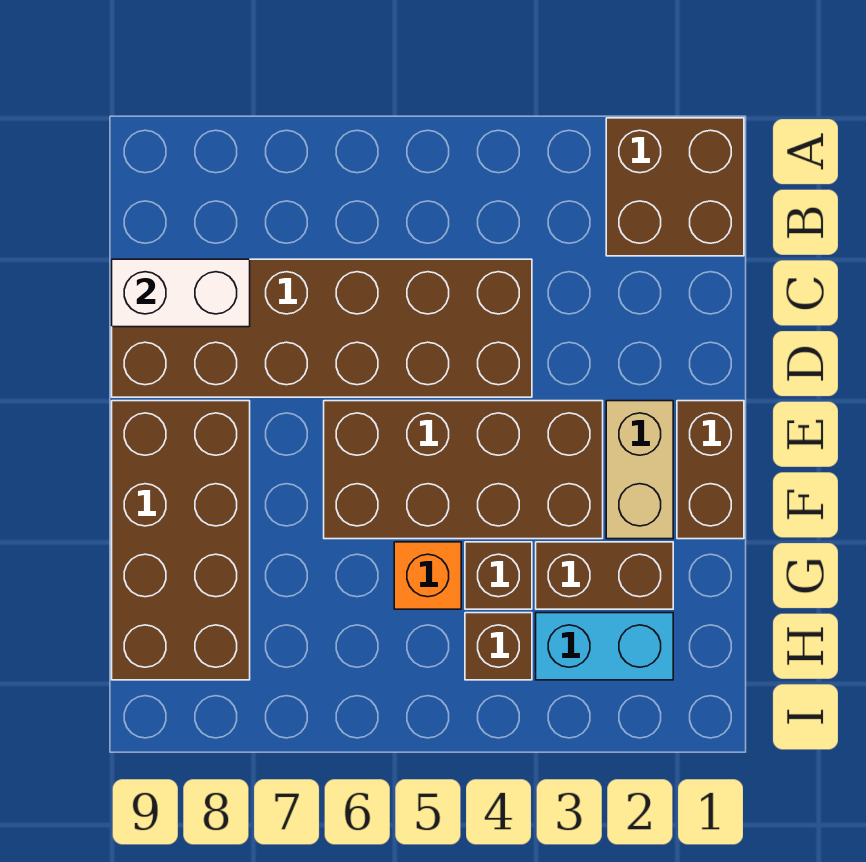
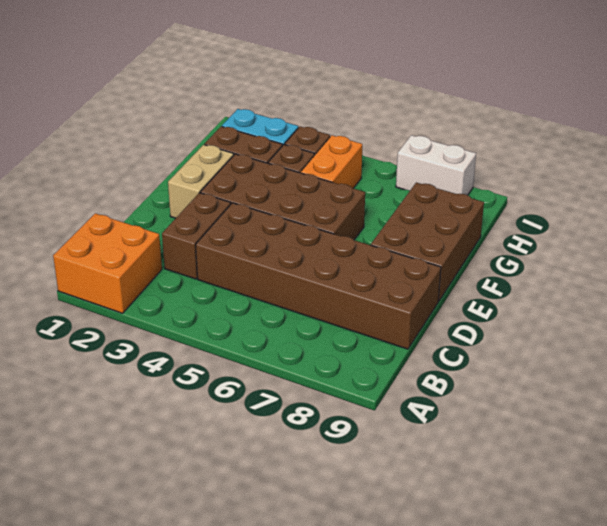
brown brick A1:B2 level 1 -> orange brick A1:B2 level 1
white brick C8:C9 level 2 -> white brick I7:I8 level 1
brown brick E1:F1 level 1 -> brown brick C3:D3 level 1
brown brick E8:H9 level 1 -> brown brick E8:G9 level 1
orange brick G5 level 1 -> orange brick G5:H5 level 1

